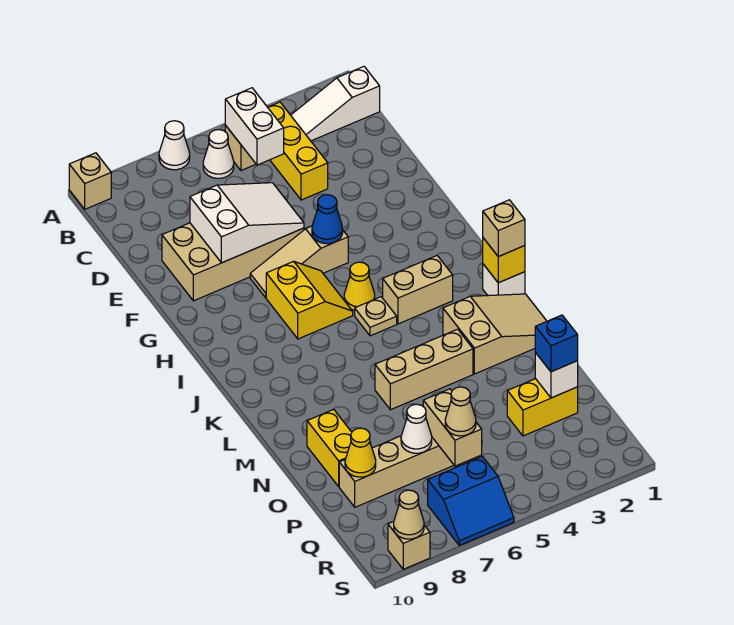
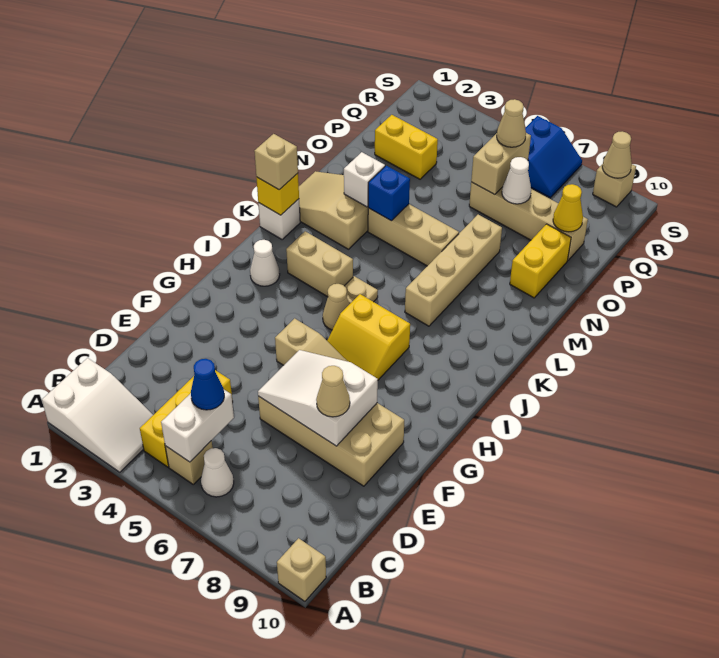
white cone A7 level 1 -> white cone I2 level 1
white slope B1:B3 level 1 top 1 -> white slope A1:B3 level 1 top 1
none -> tan cone E8 level 3
blue cone G5 level 2 -> blue cone C5 level 3
yellow slope H6:I7 level 1 top 7 -> yellow slope H6:I7 level 1 top I
yellow cone I5 level 1 -> tan cone I5 level 1
none -> tan brick K7:N7 level 1
white brick P2 level 2 -> white brick M3 level 2
blue brick P2 level 3 -> blue brick M4 level 2
blue slope R6:S7 level 1 top R -> blue slope R6:S7 level 1 top 6

